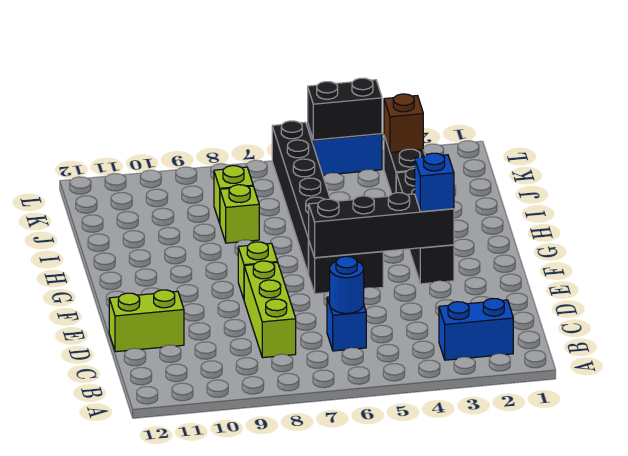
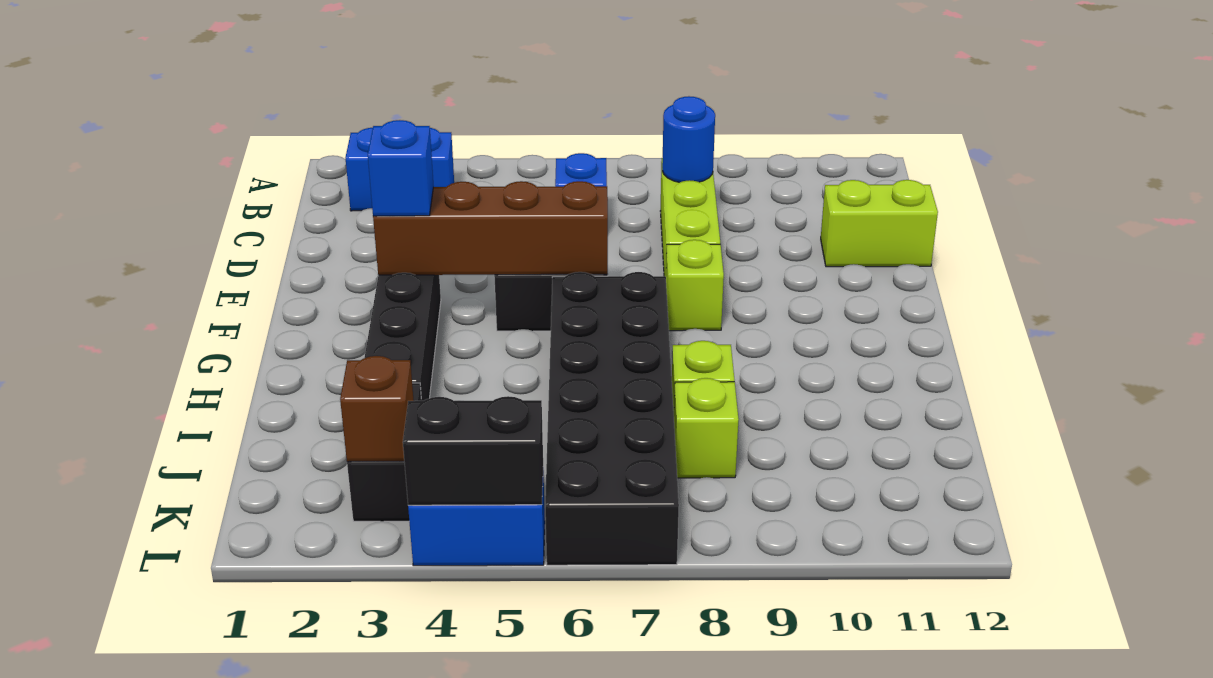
blue round brick C6 level 2 -> blue round brick C8 level 2
black brick F3:F6 level 2 -> brown brick F3:F6 level 2
black brick G6:L6 level 1 -> black brick G6:L7 level 1

